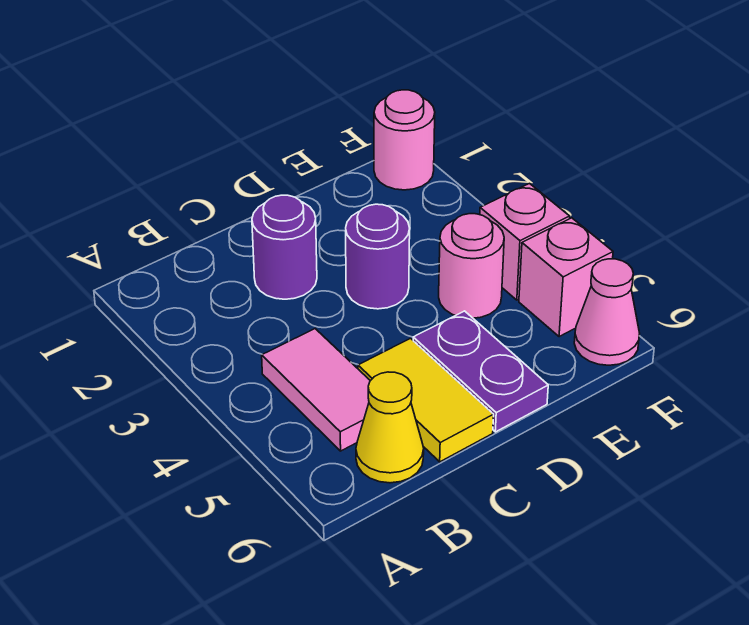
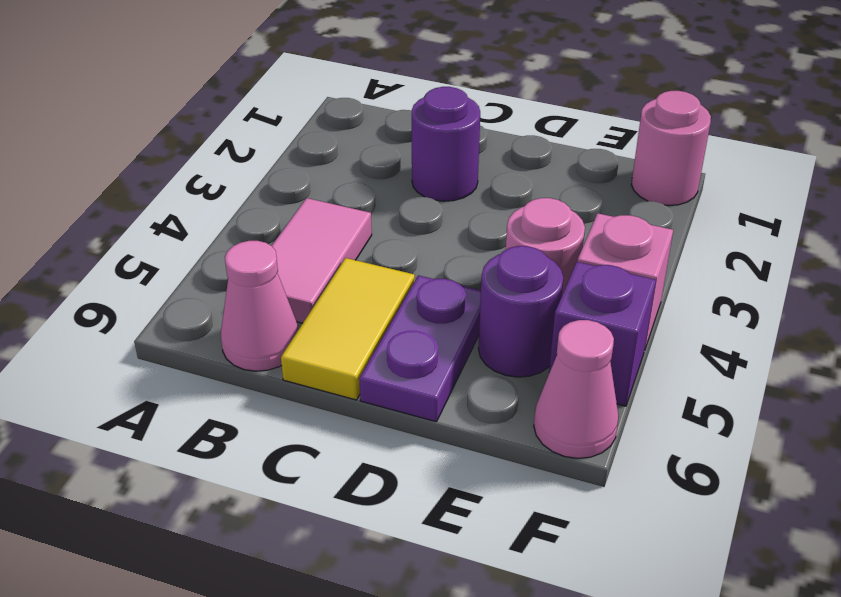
yellow cone B6 level 1 -> pink cone B6 level 1
purple round brick D3 level 1 -> purple round brick E5 level 1
pink brick F5 level 1 -> purple brick F5 level 1

